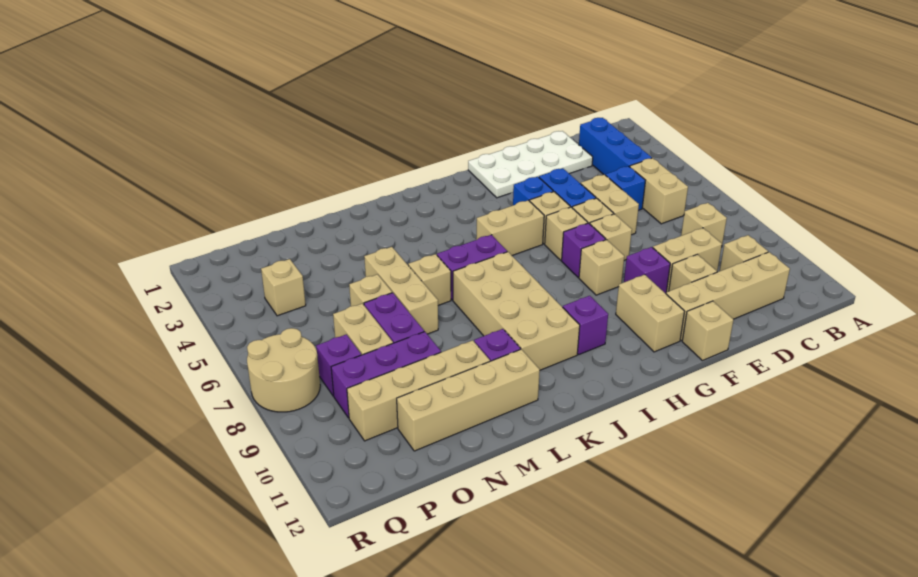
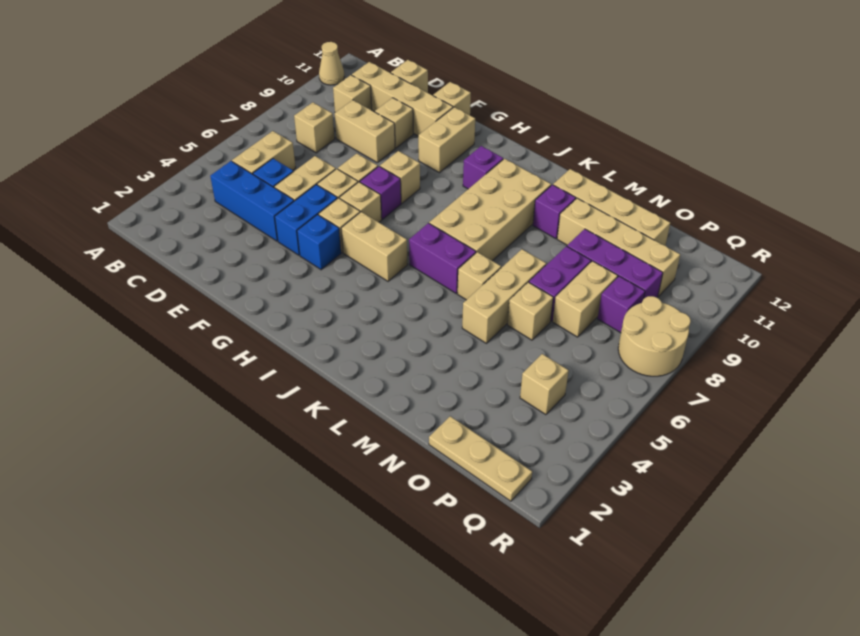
none -> tan cone A11 level 1
blue brick C2:C4 level 1 -> blue brick C4:E4 level 1
white plate D1:G2 level 1 -> none
none -> tan brick D12 level 1
purple brick F9 level 1 -> none
none -> tan plate O1:Q1 level 1

